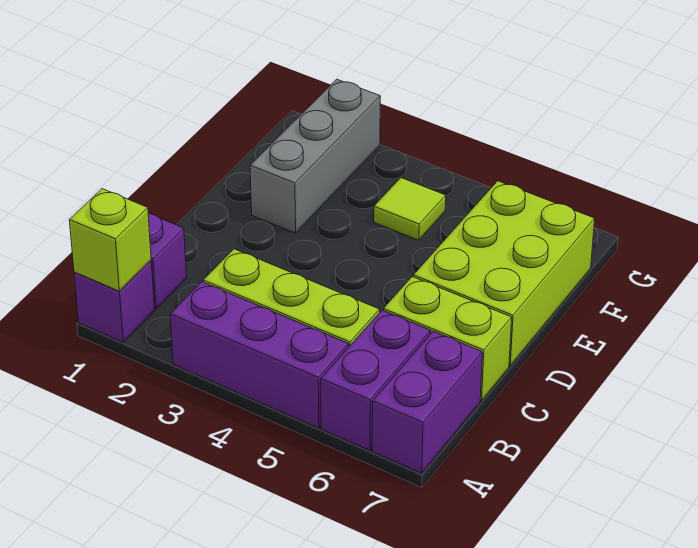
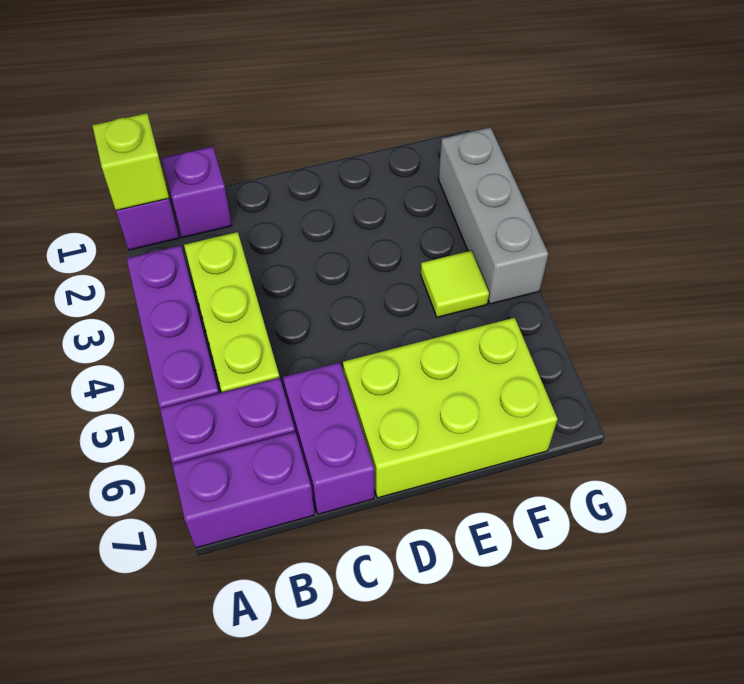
lime brick C6:C7 level 1 -> purple brick C6:C7 level 1
grey brick E2:G2 level 1 -> grey brick G2:G4 level 1

